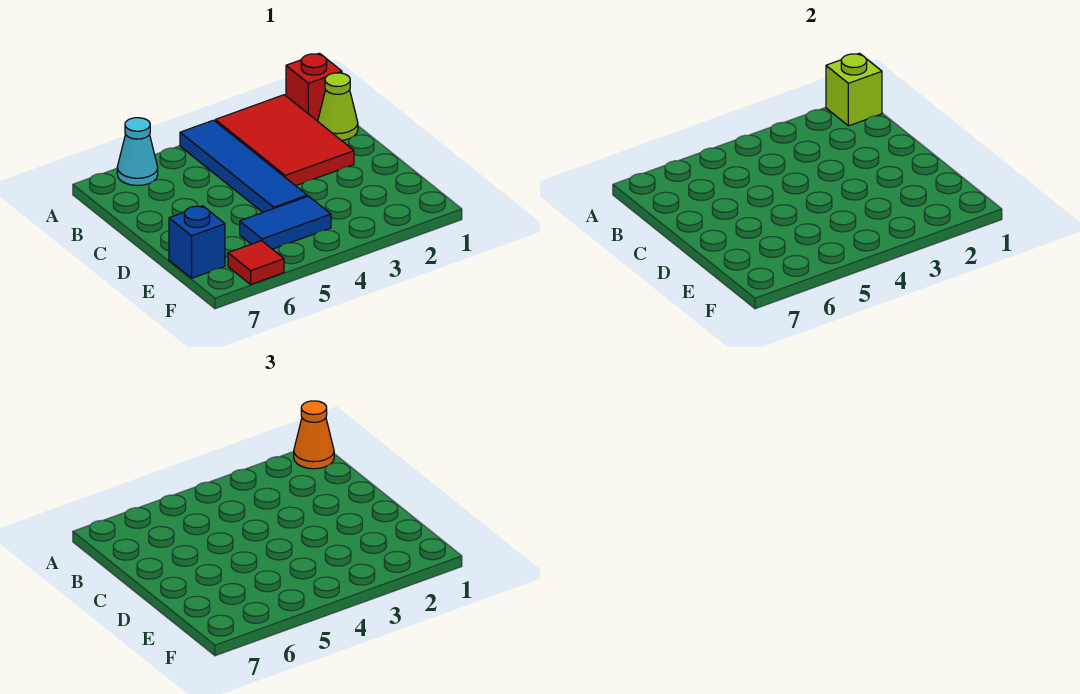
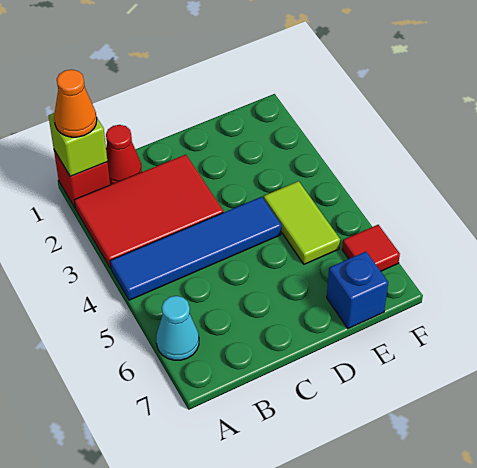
lime cone B1 level 1 -> red cone B1 level 1
blue tile E4:E5 level 1 -> lime tile E4:E5 level 1

